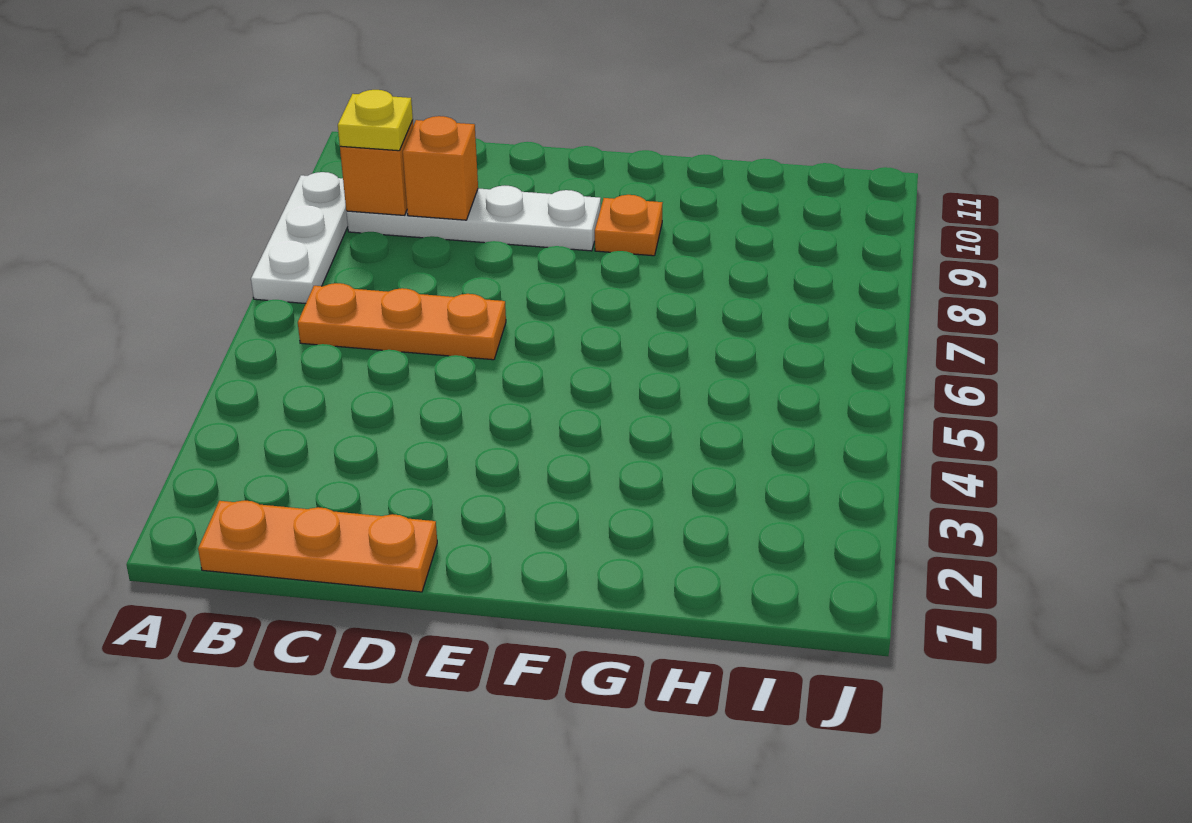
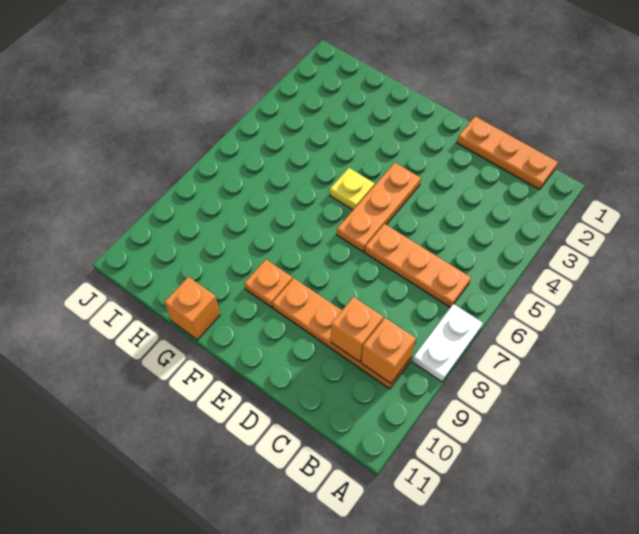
white plate A7:A9 level 1 -> white plate A7:A8 level 1
white plate B9:E9 level 1 -> orange plate B9:E9 level 1
yellow plate B9 level 3 -> yellow plate F5 level 1
none -> orange plate E4:E6 level 1
none -> orange brick G11 level 1

